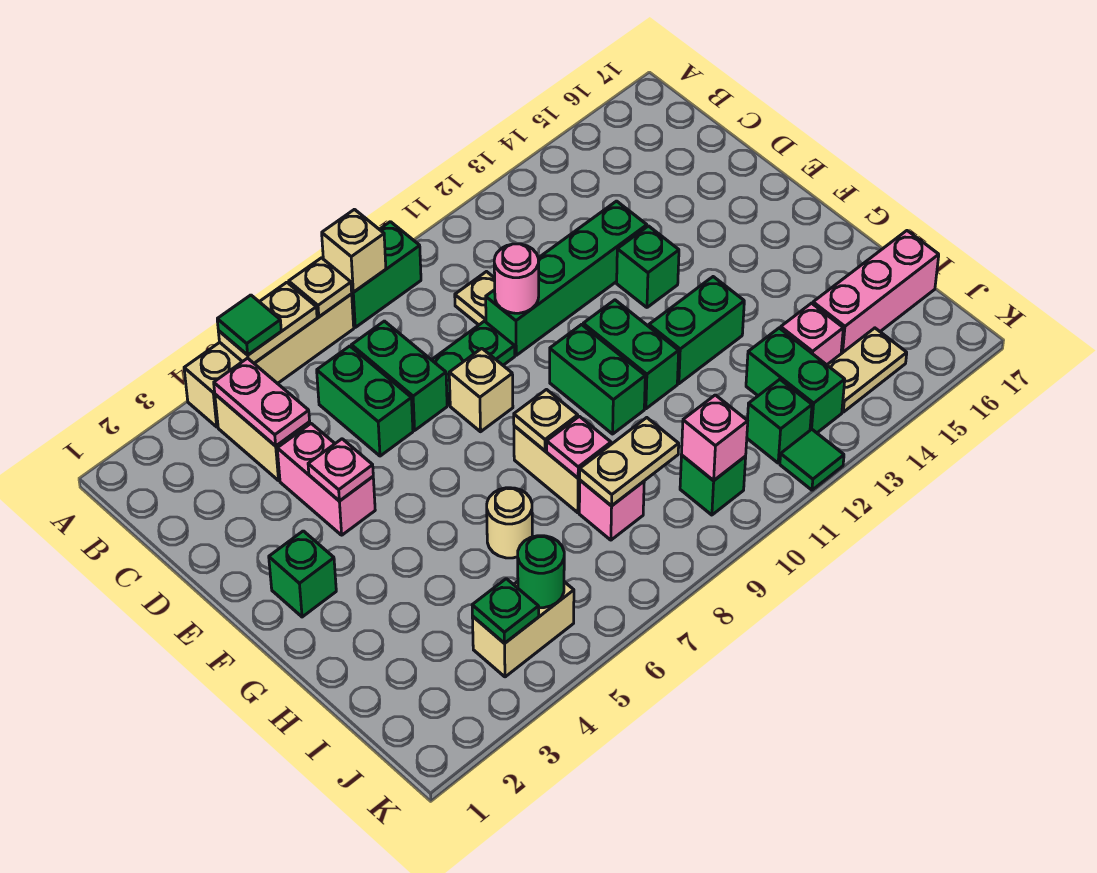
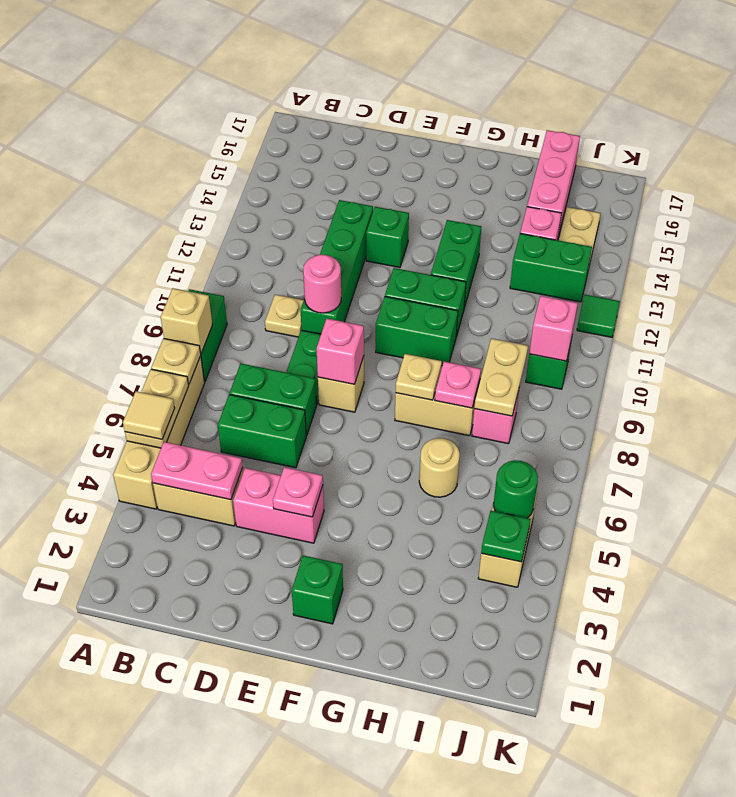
green tile A5 level 3 -> tan tile A5 level 3
none -> pink brick E8 level 2
green brick J12 level 1 -> none

